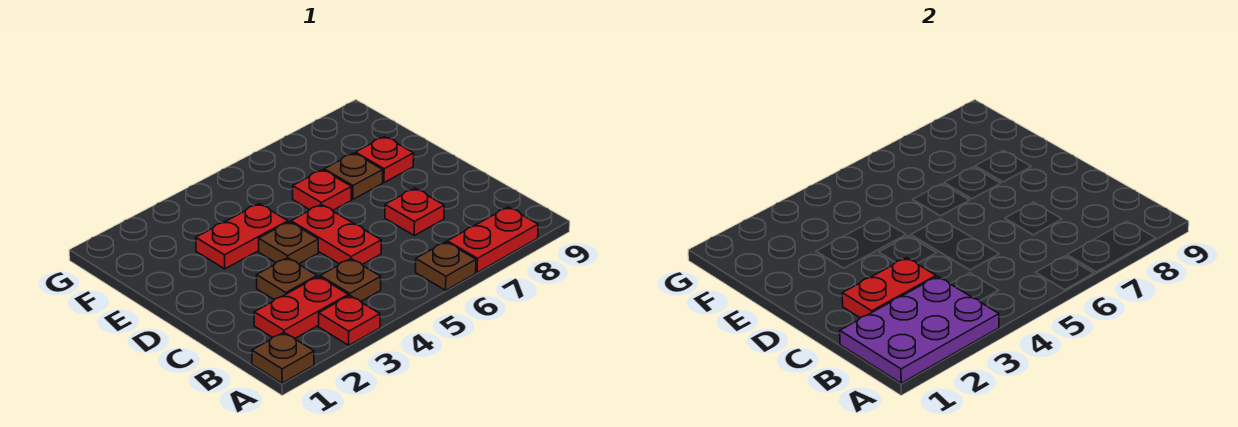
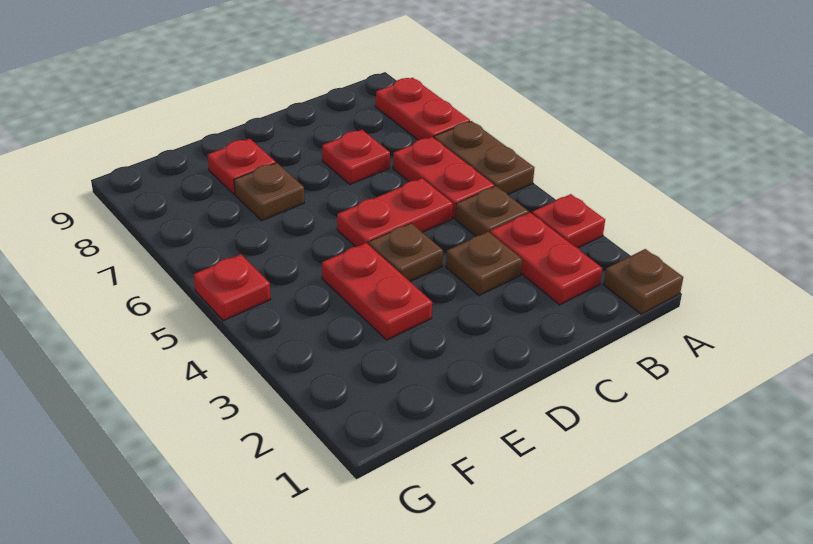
purple plate A1:B3 level 2 -> none
brown plate A6 level 1 -> brown plate A5:A6 level 1
red plate C2:C3 level 2 -> red plate B5:B6 level 1
red plate E6 level 1 -> red plate G5 level 1

